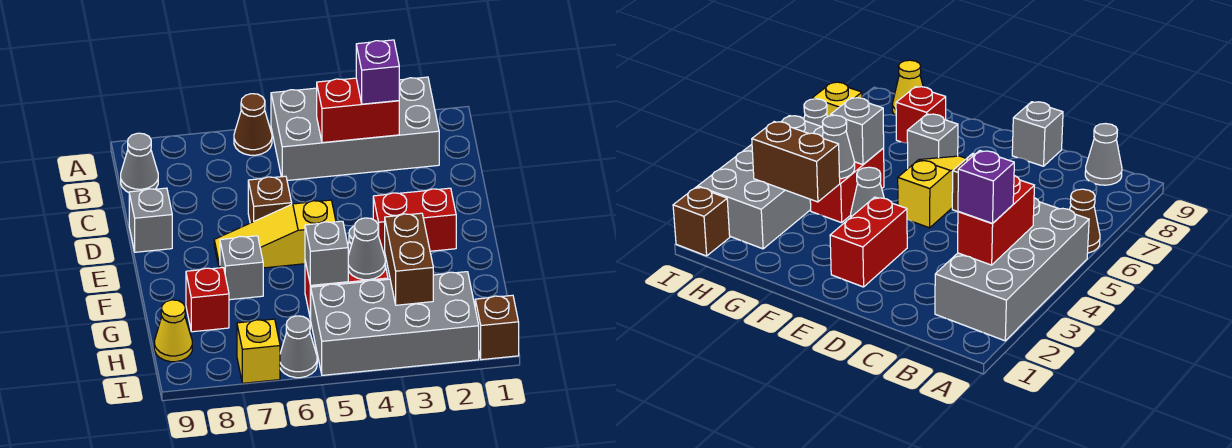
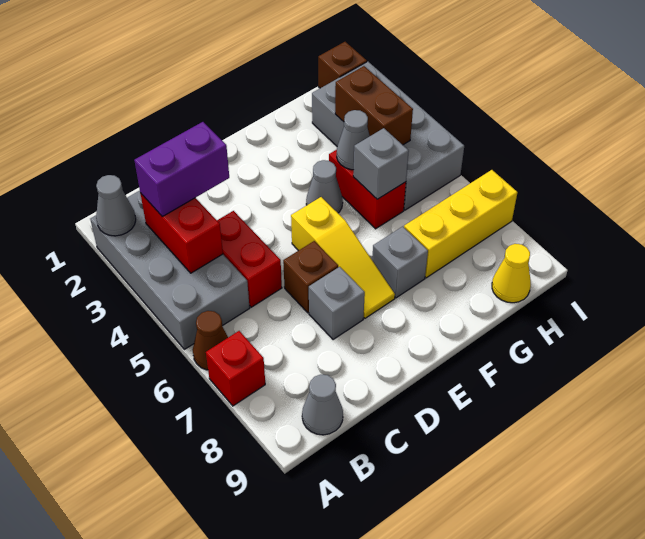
purple brick B3 level 3 -> purple brick B3:C3 level 3
grey brick D9 level 1 -> grey brick D7 level 1
red brick E2:E3 level 1 -> red brick C4:C5 level 1
brown brick G3:H3 level 2 -> brown brick H3:H4 level 2
red brick G8 level 1 -> red brick A7 level 1
grey cone I6 level 1 -> grey cone A2 level 2
yellow brick I7 level 1 -> yellow brick G7:I7 level 1

